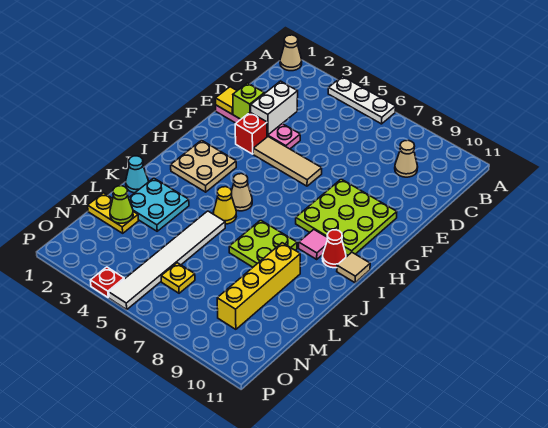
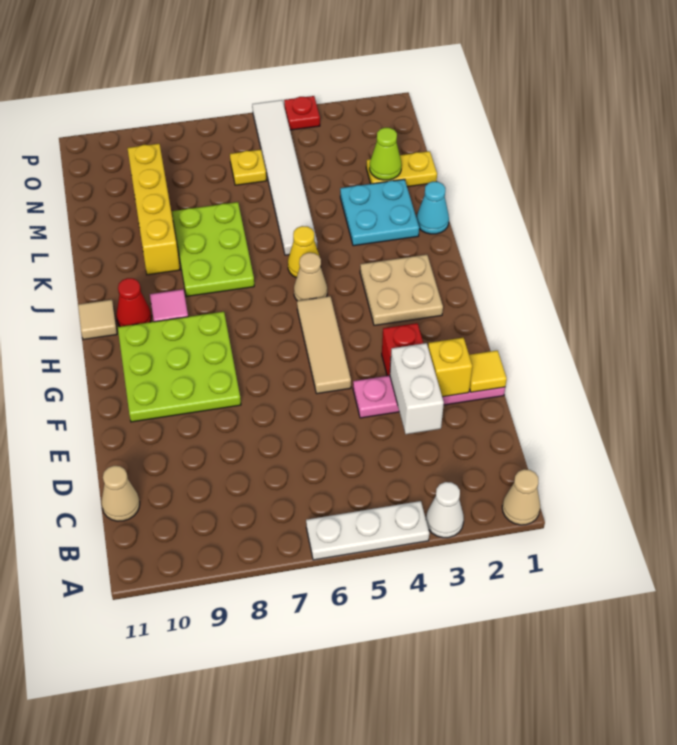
none -> white cone A3 level 1
tan cone C9 level 1 -> tan cone C11 level 1
lime brick E2 level 2 -> yellow brick E2 level 2
tan tile F4:F6 level 1 -> tan tile F5:H5 level 1
lime plate J7:K8 level 1 -> lime plate J7:L8 level 1

